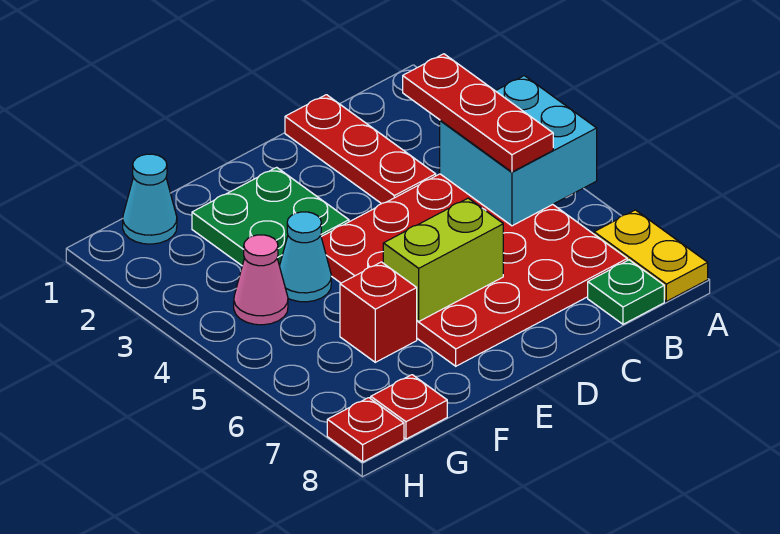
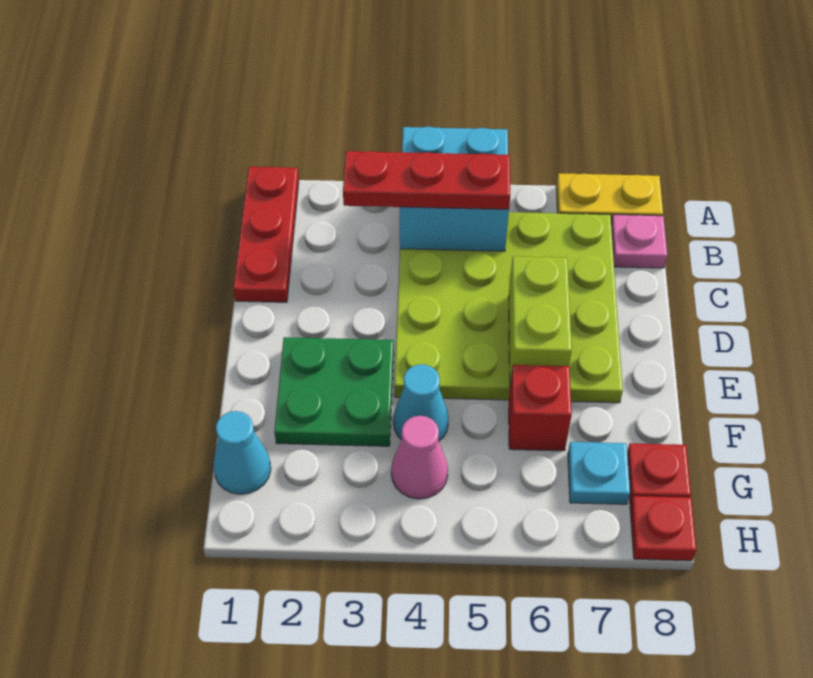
red plate B4:E7 level 1 -> lime plate B4:E7 level 1
green plate B8 level 1 -> pink plate B8 level 1
red plate C1:C3 level 1 -> red plate A1:C1 level 1
none -> cyan plate G7 level 1

